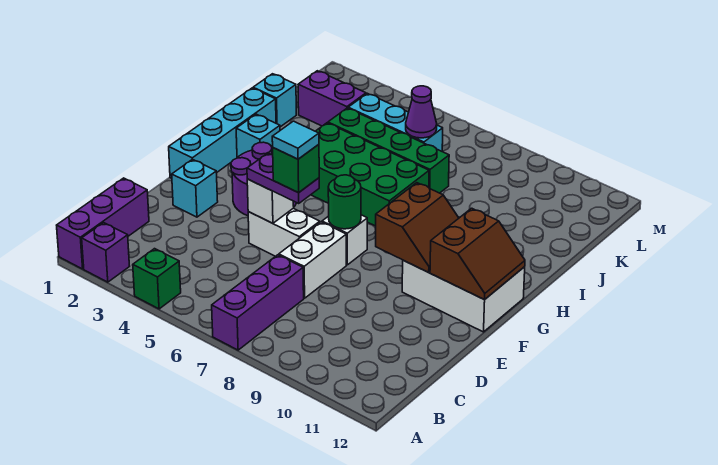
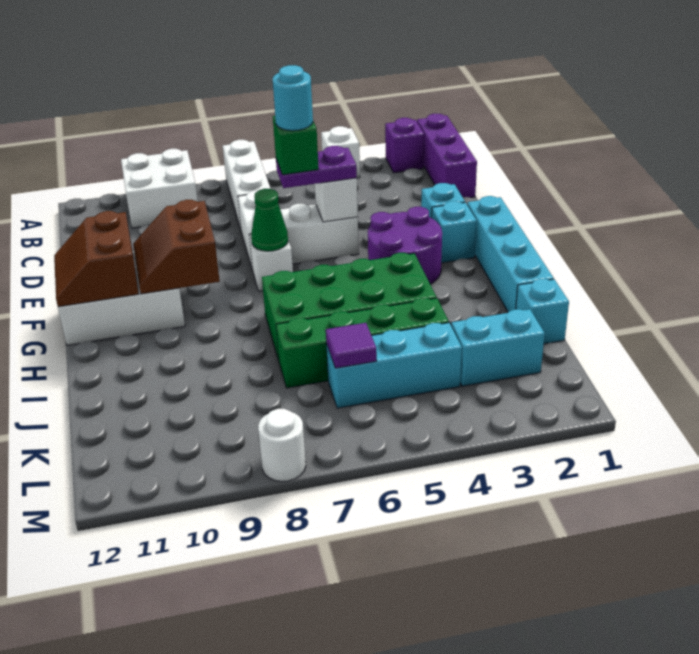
green brick A4 level 1 -> white brick A4 level 1
purple brick A7:C7 level 1 -> white brick A7:C7 level 1
none -> white brick A9:B10 level 1
cyan tile E6 level 5 -> cyan round brick E6 level 5
green round brick F7 level 2 -> green cone F7 level 2
cyan brick H2 level 1 -> cyan brick F2 level 1
purple brick K2:K3 level 1 -> cyan brick K2:K3 level 1
purple cone K6 level 2 -> purple tile K6 level 2
none -> white round brick M8 level 1

